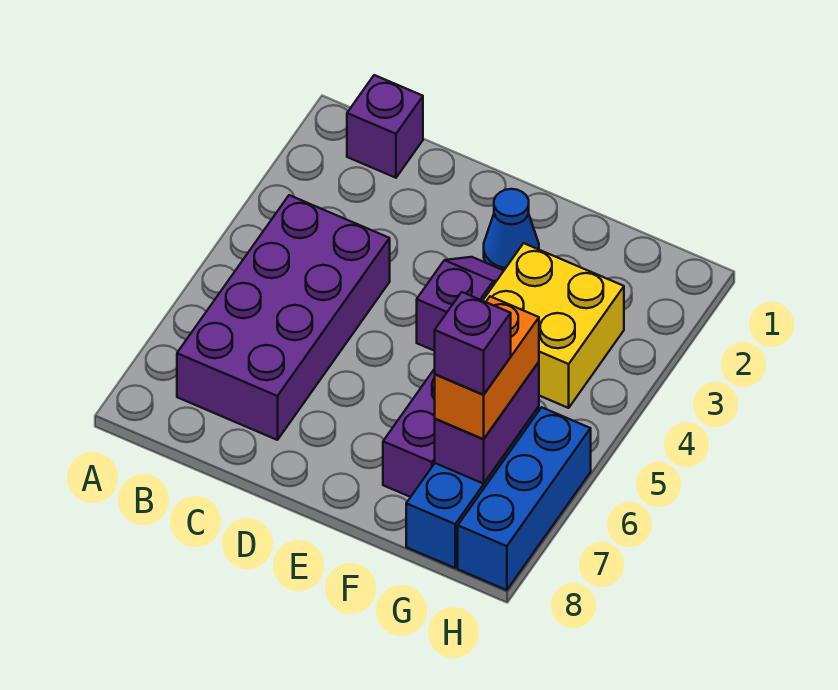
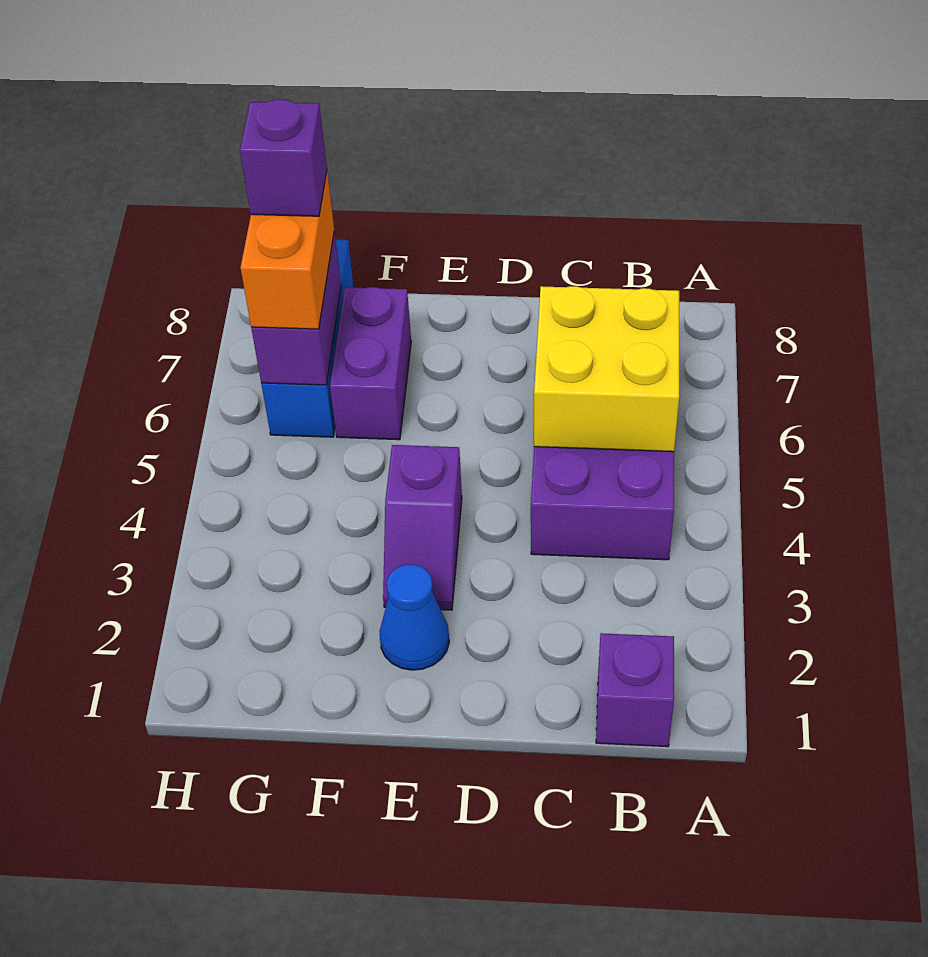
yellow brick F3:G4 level 1 -> yellow brick B5:C6 level 2
blue brick H6:H8 level 1 -> none

